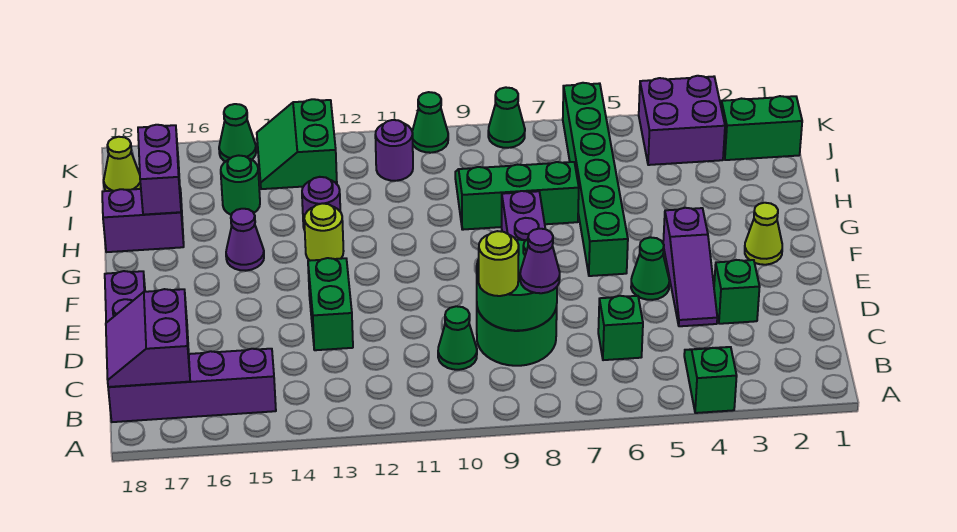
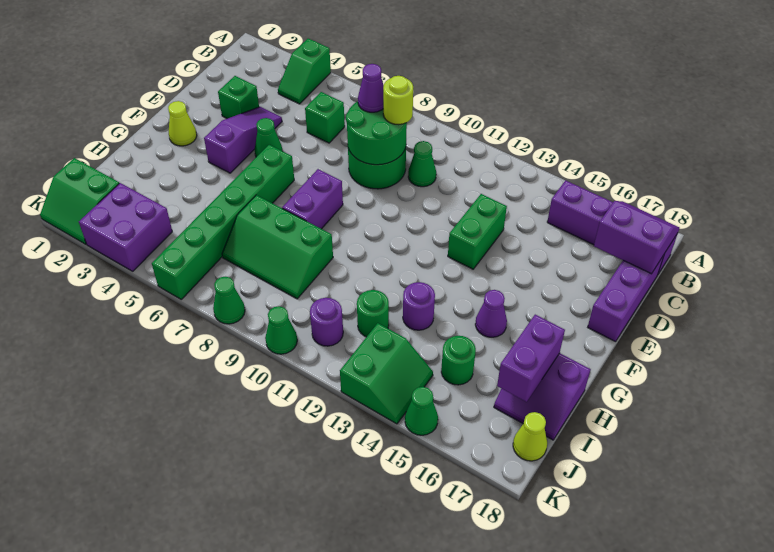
purple slope B17:C18 level 2 top 17 -> purple slope B17:C18 level 2 top C
lime round brick G13 level 1 -> none
none -> green round brick I12 level 1

